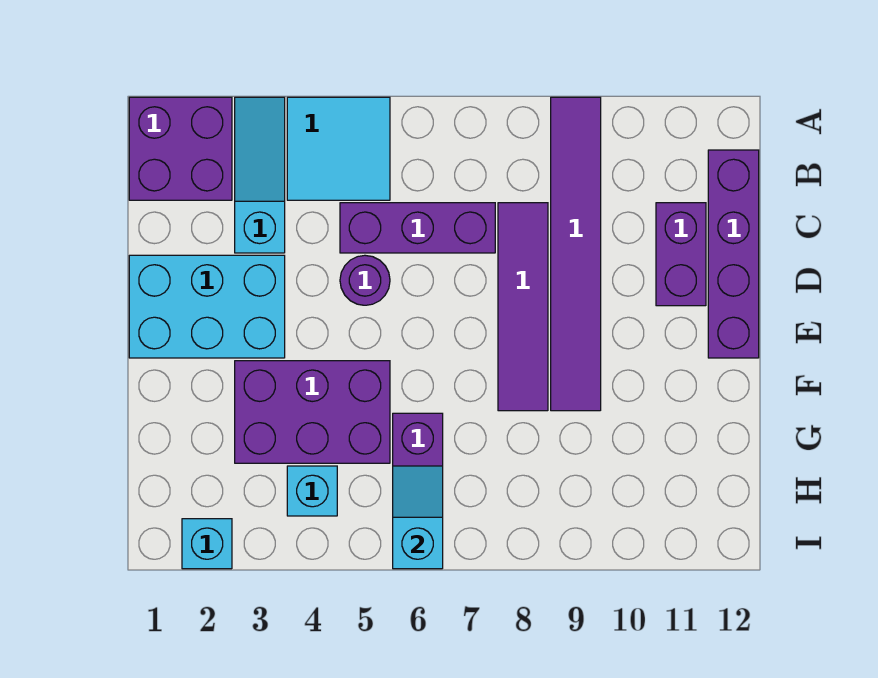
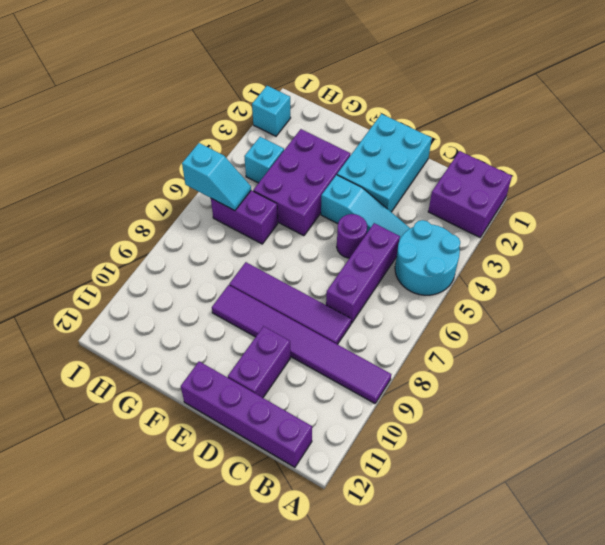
cyan slope A3:C3 level 1 top C -> cyan slope C4:E4 level 1 top E
cyan tile A4:B5 level 1 -> cyan round brick A4:B5 level 1
purple brick C11:D11 level 1 -> purple brick D10:D11 level 1

